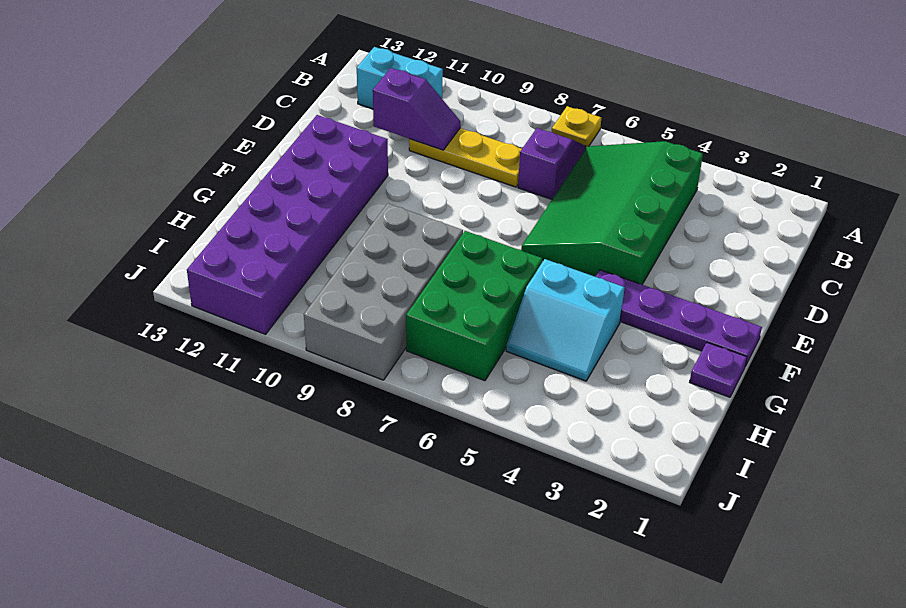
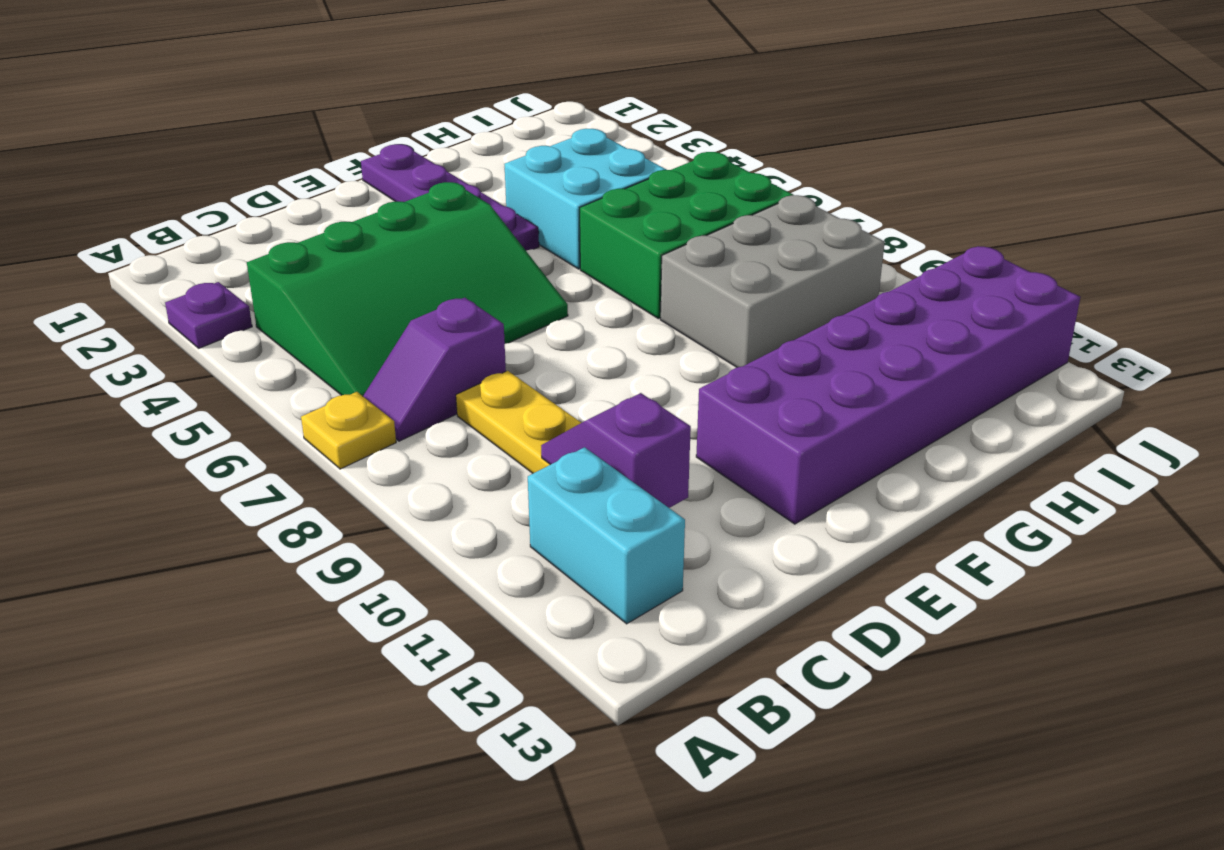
purple plate G1 level 1 -> purple plate A3 level 1
cyan slope G4:H5 level 1 top G -> cyan brick G4:H5 level 1
grey brick G8:J9 level 1 -> grey brick G8:I9 level 1

